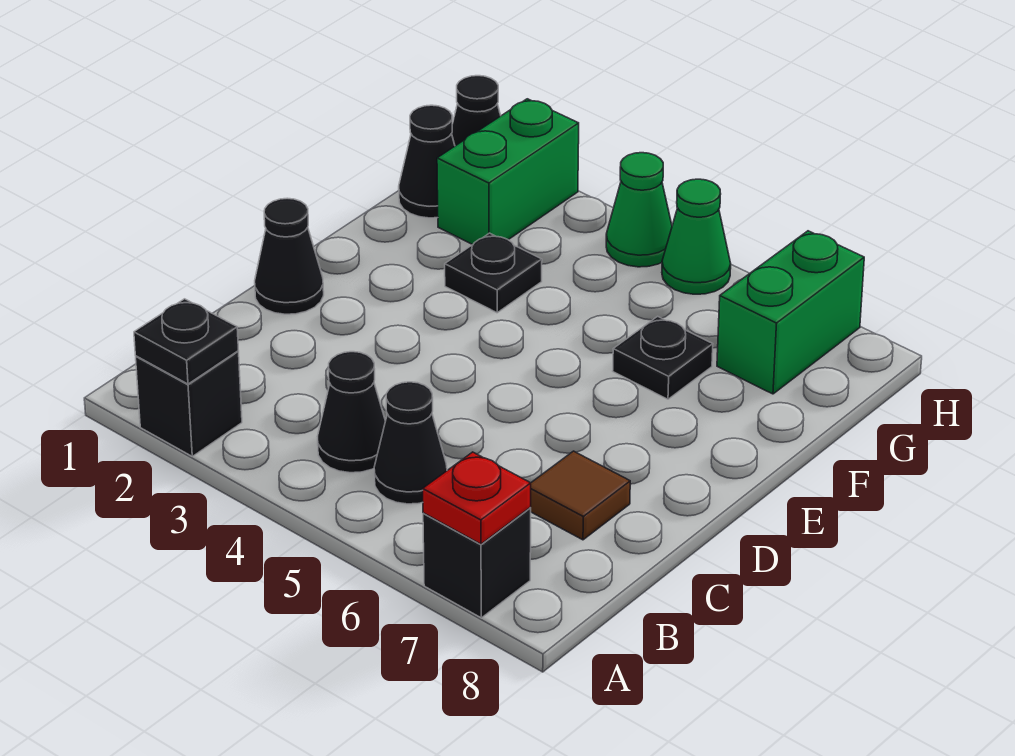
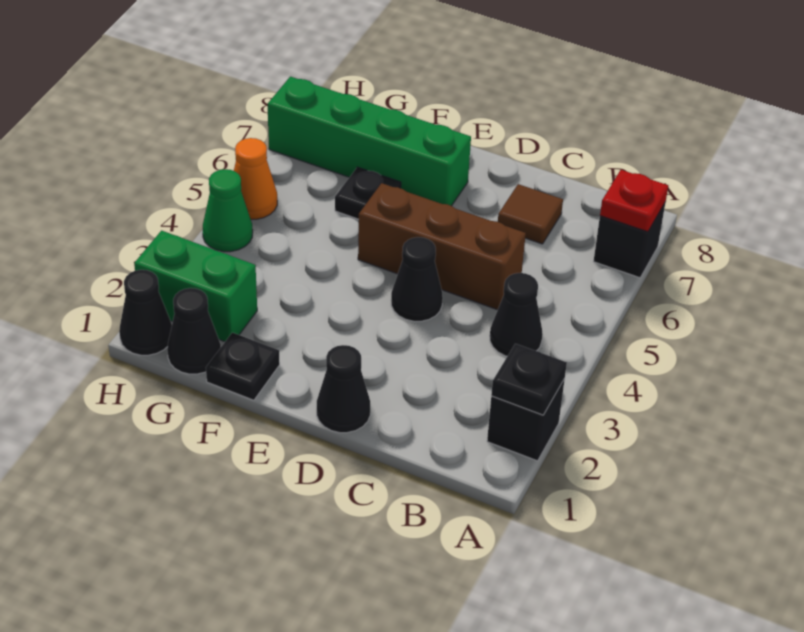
black cone B5 level 1 -> black cone D4 level 1
none -> brown brick C5:E5 level 1
black plate F3 level 1 -> black plate F1 level 1
green brick G7:H7 level 1 -> green brick E7:H7 level 1
green cone H5 level 1 -> orange cone H5 level 1

